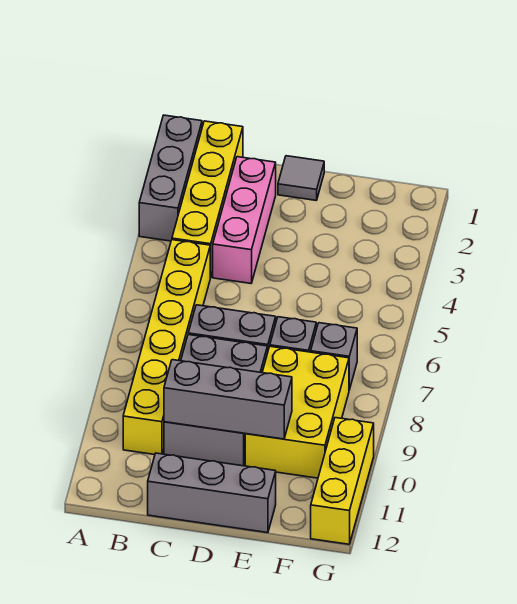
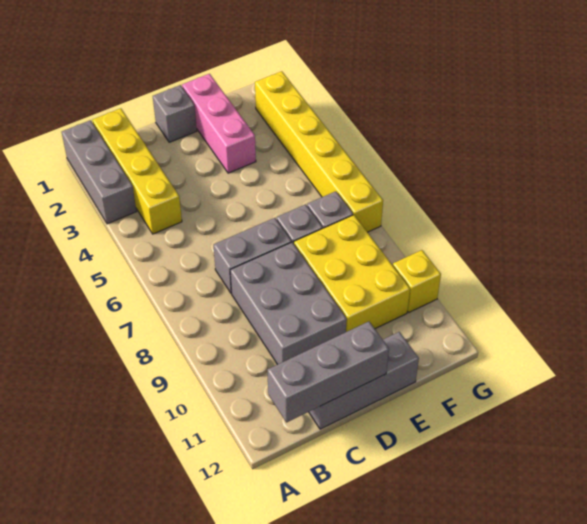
yellow brick B5:B10 level 1 -> yellow brick G2:G7 level 1
pink brick C2:C4 level 1 -> pink brick E1:E3 level 1
grey brick C10:E10 level 2 -> grey brick B12:D12 level 2
grey tile D1 level 1 -> grey brick D1 level 1
yellow brick G10:G12 level 1 -> yellow brick G10 level 1

